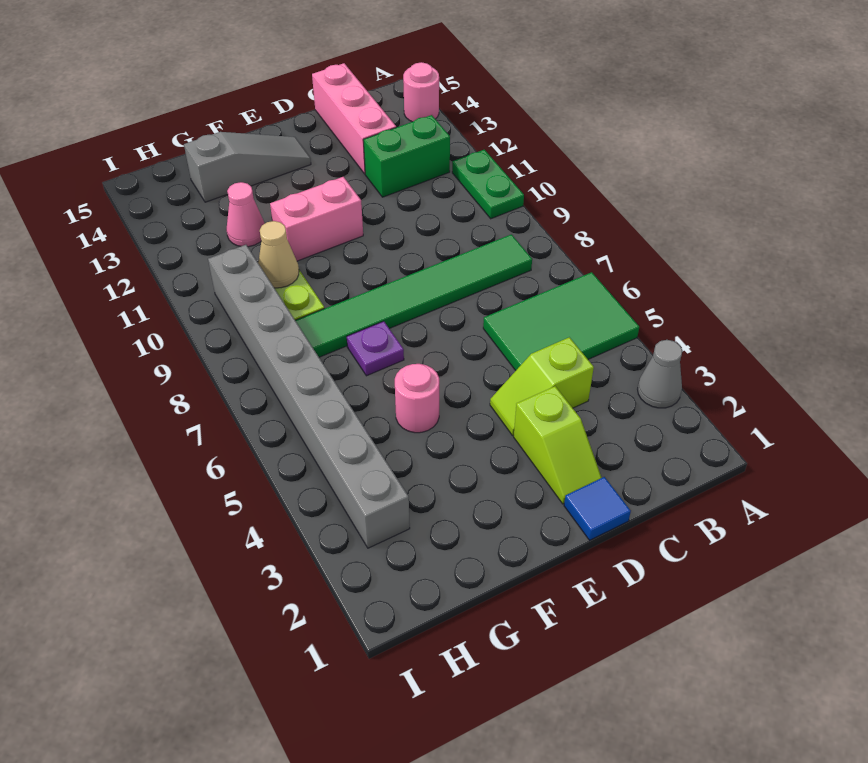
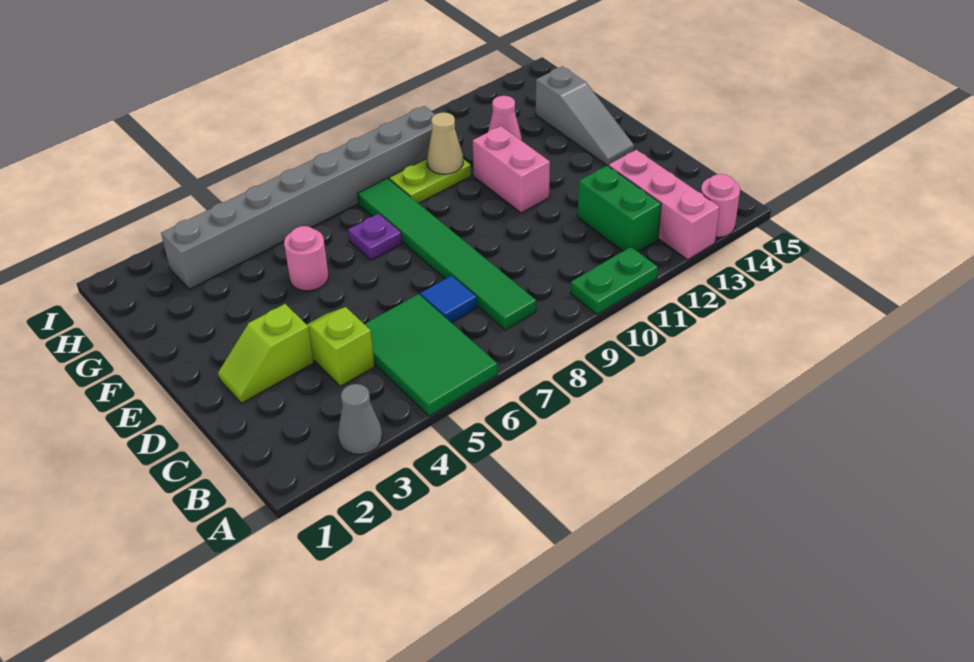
pink brick C13:C15 level 1 -> pink brick A13:C13 level 1
blue tile D1 level 1 -> blue tile C7 level 1

